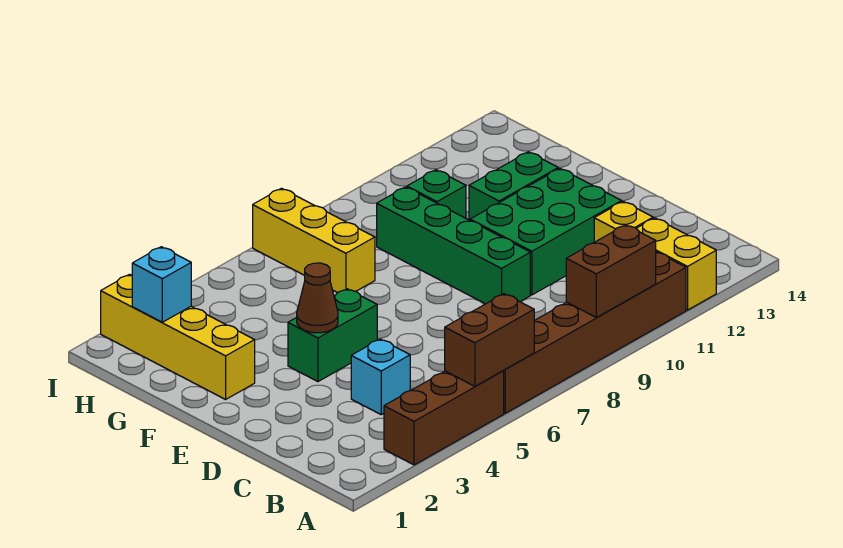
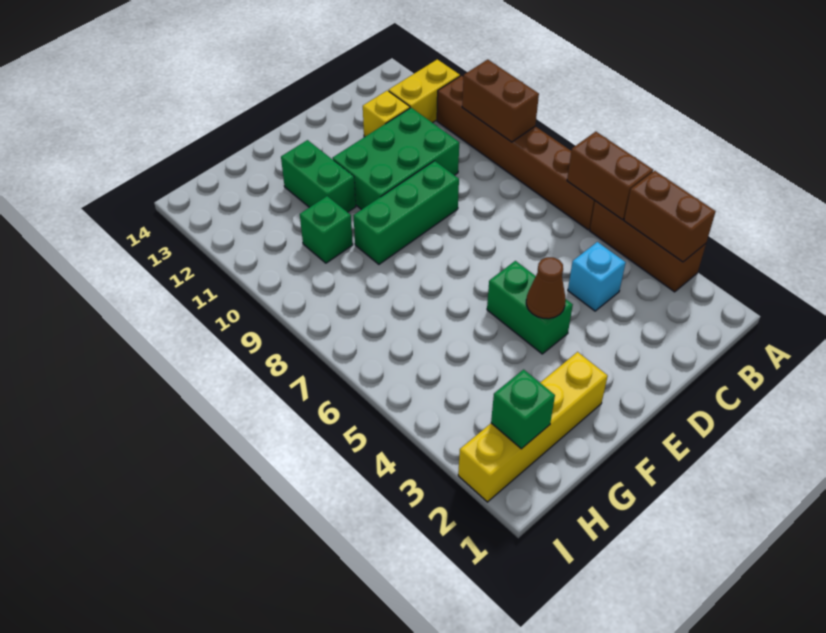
none -> brown brick A3:A4 level 2
green brick D9:G9 level 1 -> green brick D9:F9 level 1
green brick D10:E12 level 1 -> green brick C10:E11 level 1
yellow brick G7:I7 level 1 -> none
cyan brick H2 level 2 -> green brick H2 level 2

